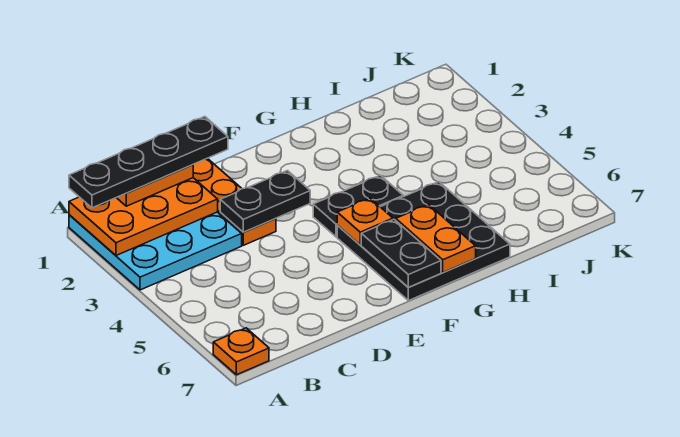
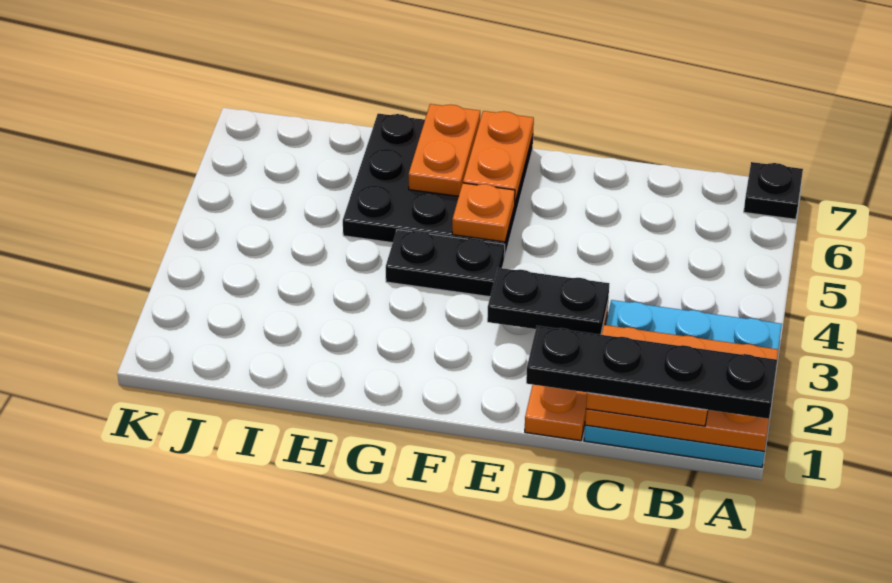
orange plate A7 level 1 -> black plate A7 level 1
black plate F6:F7 level 2 -> orange plate F6:F7 level 2

